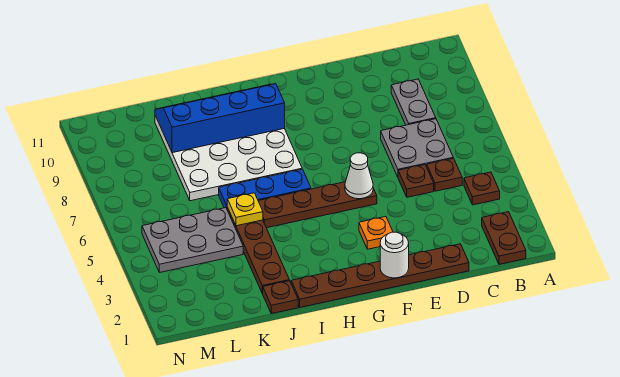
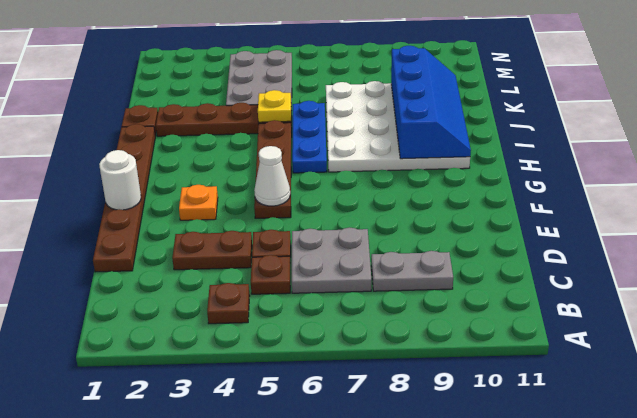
brown plate B1:B2 level 1 -> brown plate D3:D4 level 1

